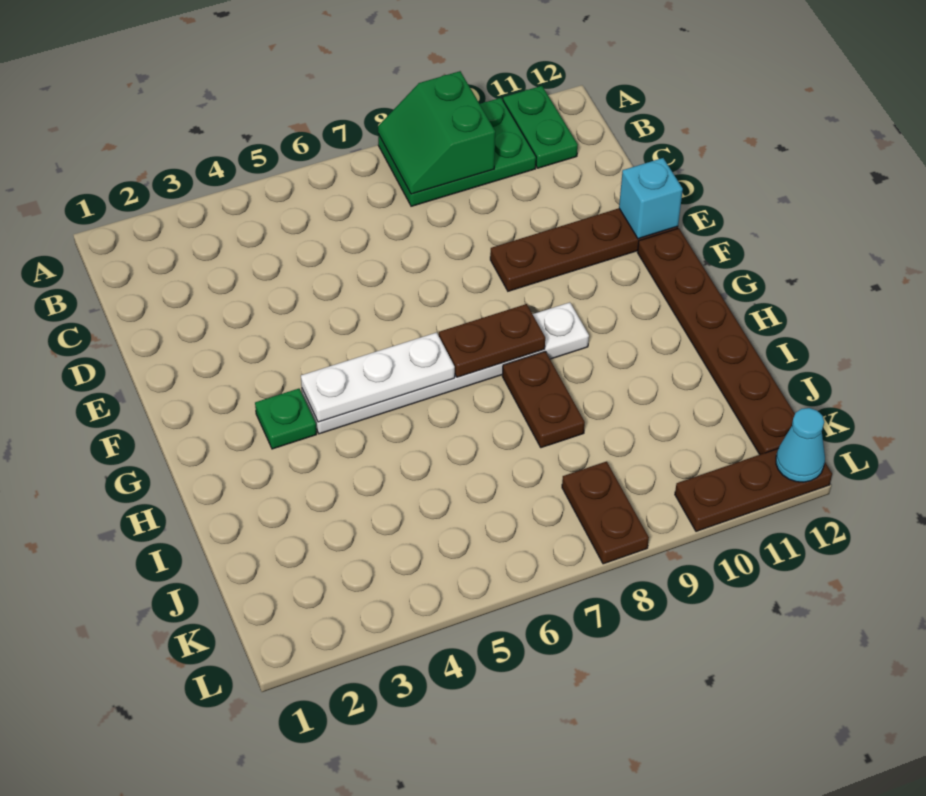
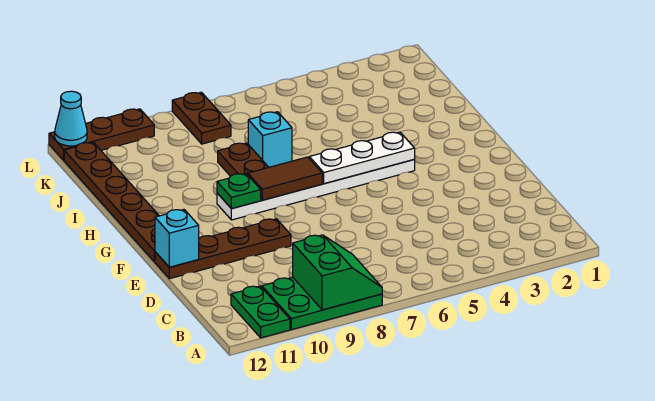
green plate G3 level 1 -> green plate G9 level 2
brown plate G7:G8 level 2 -> brown tile G7:G8 level 2
none -> cyan brick I7 level 1

